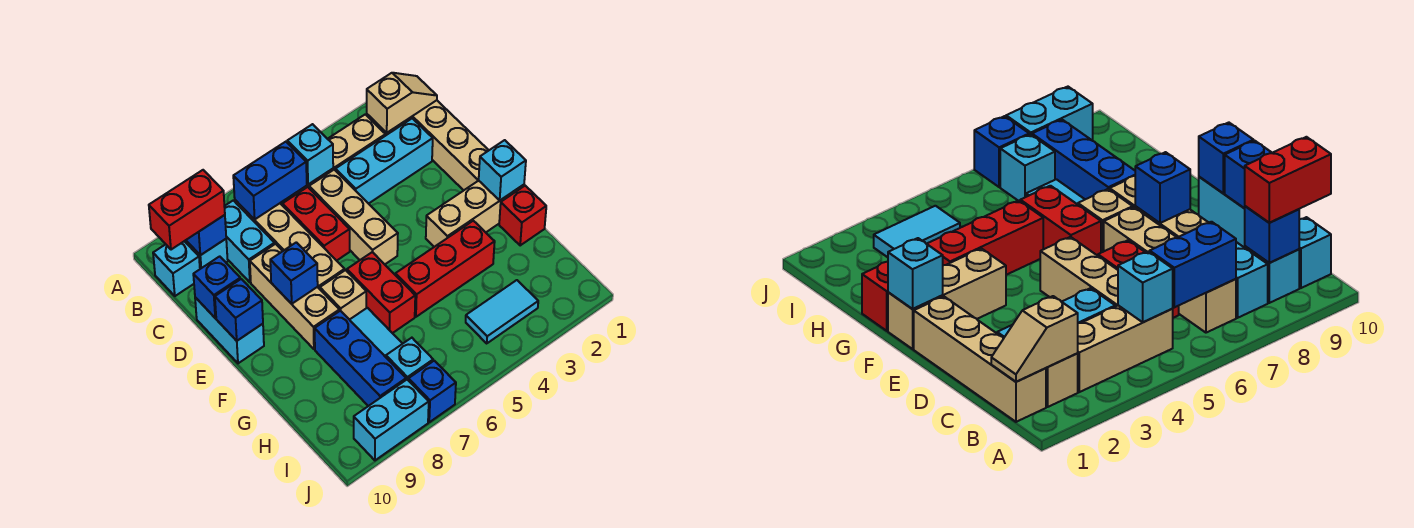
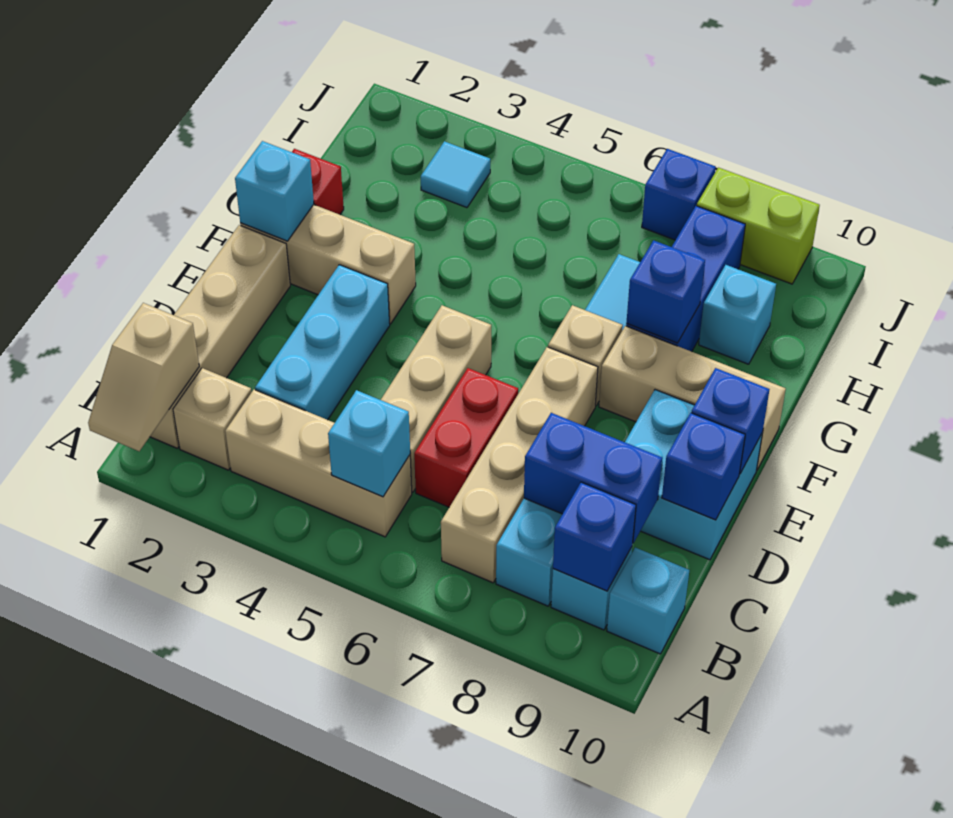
tan slope B1:B2 level 2 top 2 -> tan slope A1:B1 level 2 top B
blue brick B6:B7 level 2 -> blue brick C8:C9 level 2
red brick B9:B10 level 3 -> none
cyan brick C2:C4 level 1 -> cyan brick C3:E3 level 1
tan brick D8:F8 level 1 -> tan brick F8:F10 level 1
cyan brick D10:E10 level 1 -> cyan brick D9:E10 level 1
blue brick E8 level 2 -> blue brick G8 level 2
red brick F6:G6 level 1 -> none
red brick G3:G5 level 1 -> none
cyan tile I3:I4 level 1 -> cyan tile I3 level 1
cyan brick I7 level 1 -> cyan brick H9 level 1
cyan brick J8:J9 level 1 -> lime brick J8:J9 level 1

